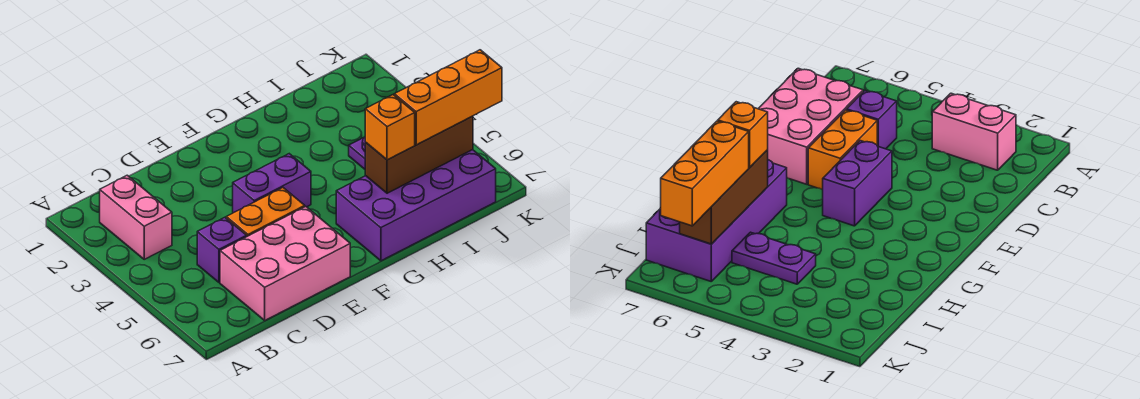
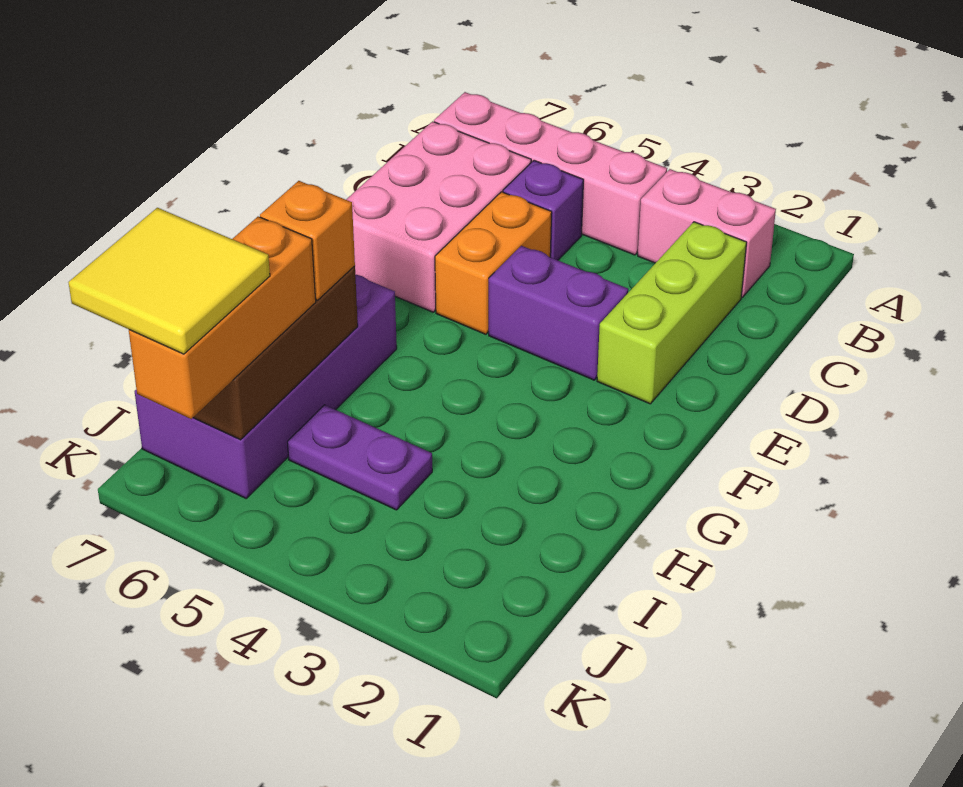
none -> pink brick B4:B7 level 1
none -> lime brick C2:E2 level 1
purple brick E4:F4 level 1 -> purple brick E3:E4 level 1
none -> yellow tile J6:K7 level 4

